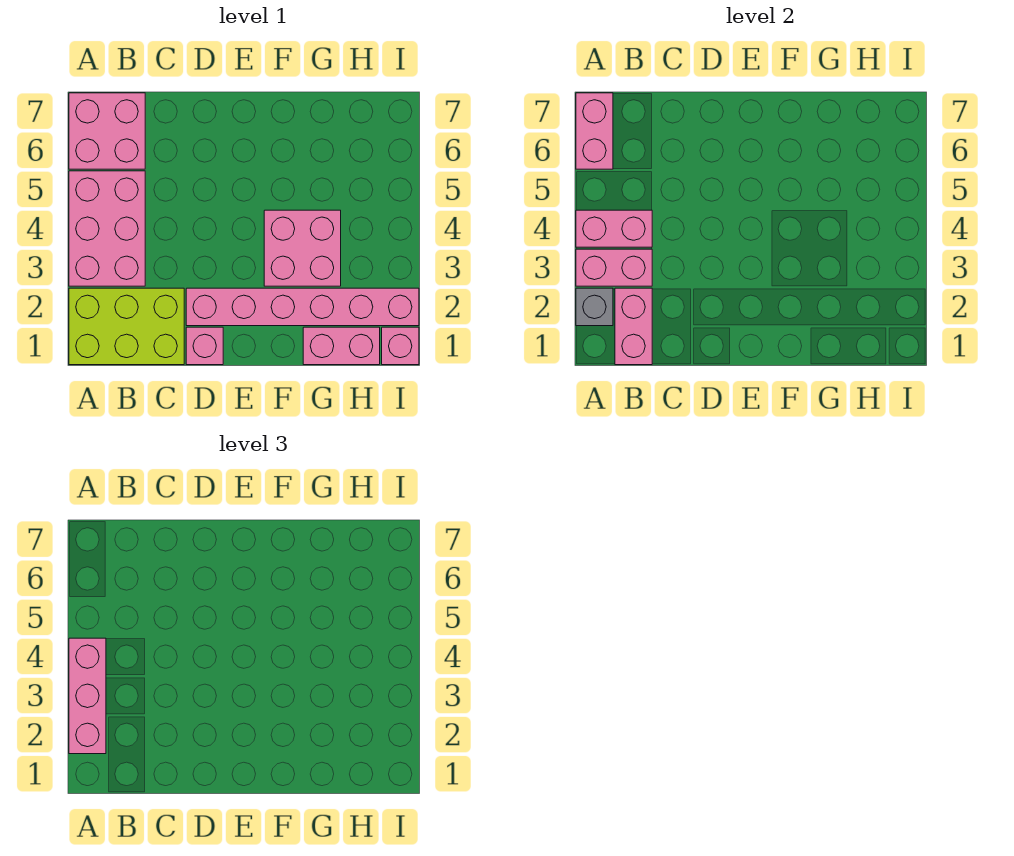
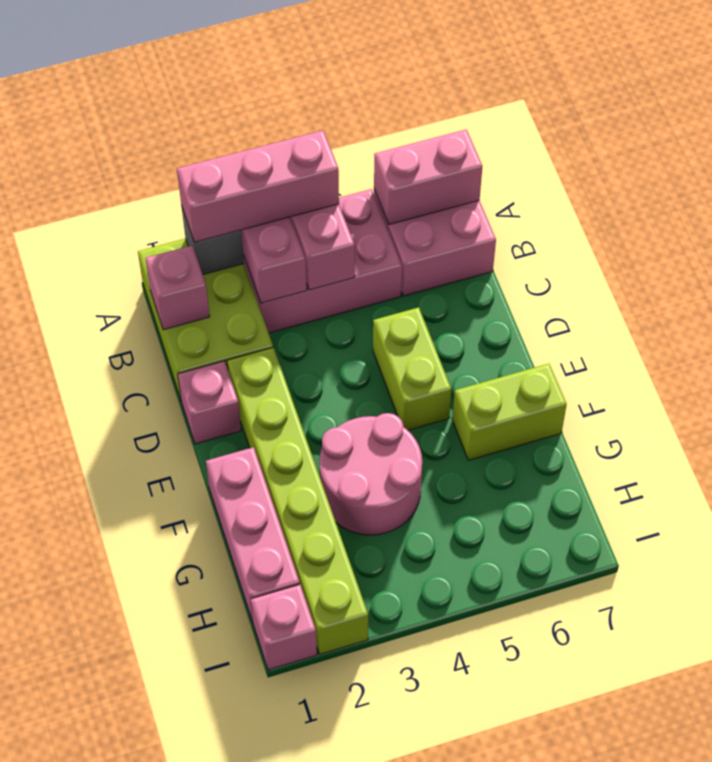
pink brick B1:B2 level 2 -> pink brick B1 level 2
pink brick D2:I2 level 1 -> lime brick D2:I2 level 1
none -> lime brick D5:E5 level 1
pink brick F3:G4 level 1 -> pink round brick F3:G4 level 1
none -> lime brick F6:F7 level 1
pink brick G1:H1 level 1 -> pink brick F1:H1 level 1

